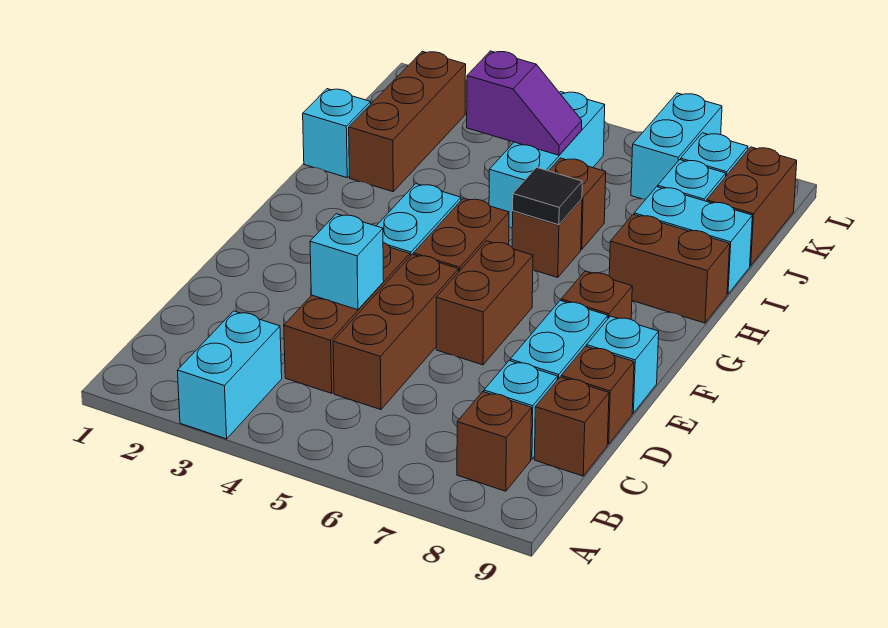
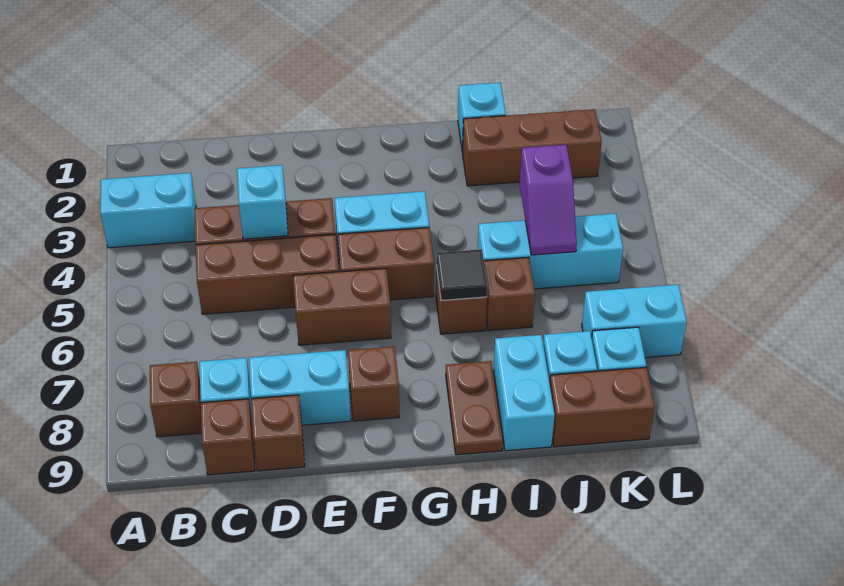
cyan brick E9 level 1 -> none
brown brick H8:H9 level 1 -> brown plate H8:H9 level 1

